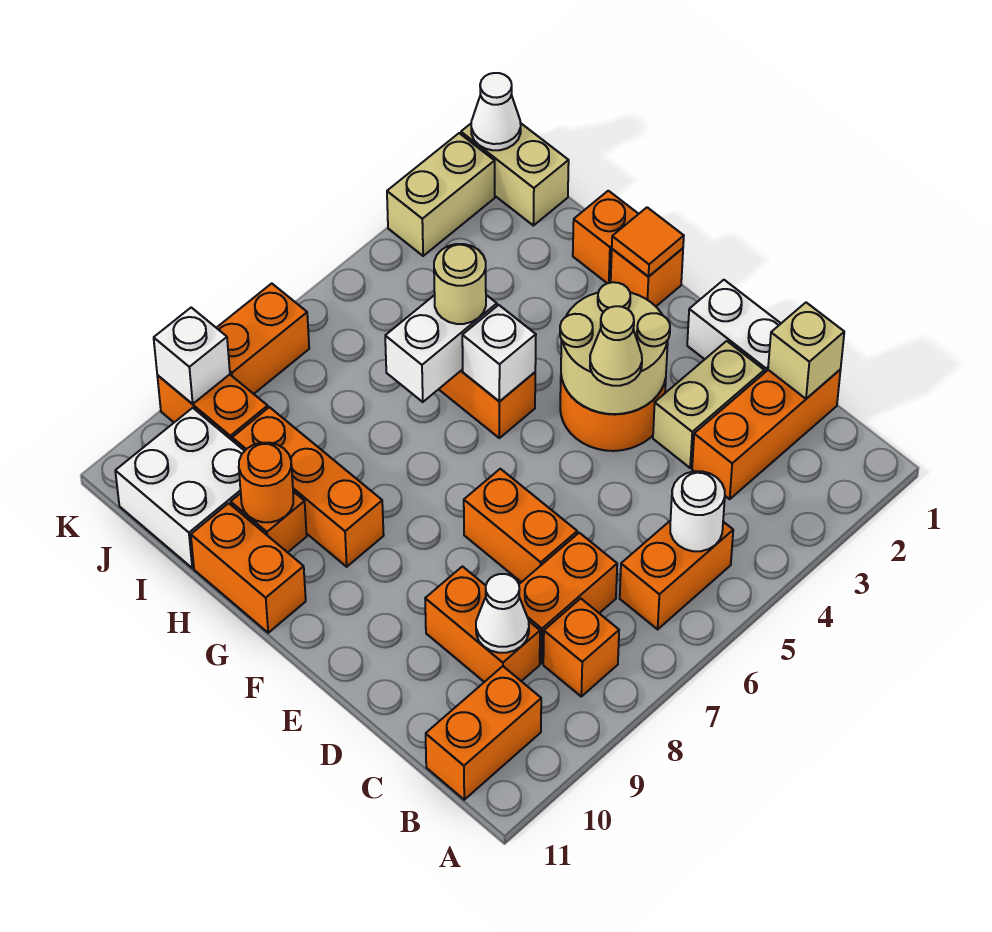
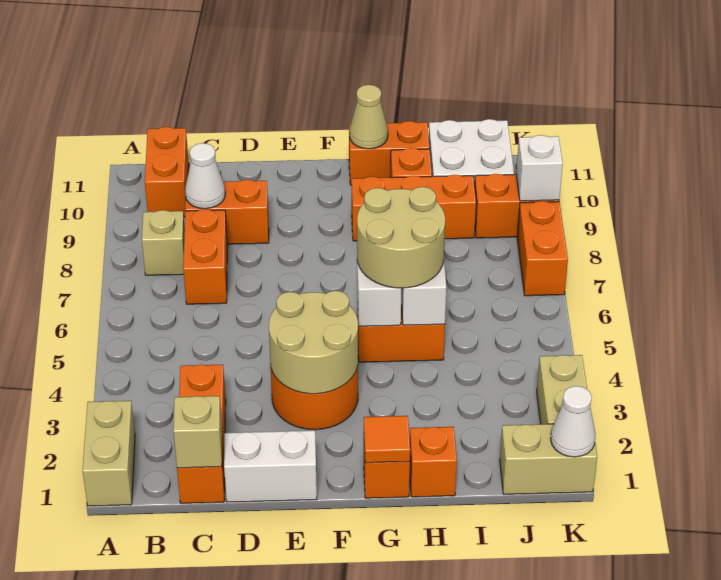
orange brick B5:B6 level 1 -> none
white round brick B5 level 2 -> none
orange brick B8 level 1 -> tan brick B8 level 1
tan brick D2:D3 level 1 -> tan brick A1:A2 level 1
orange brick D7:E7 level 1 -> none
tan cone E4 level 3 -> tan cone G11 level 2
tan round brick H5 level 3 -> tan round brick G5:H6 level 3
orange round brick H10 level 2 -> none

